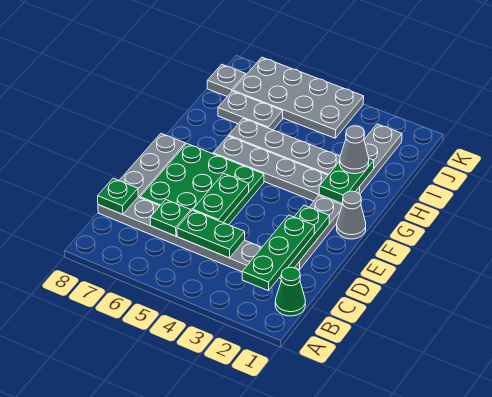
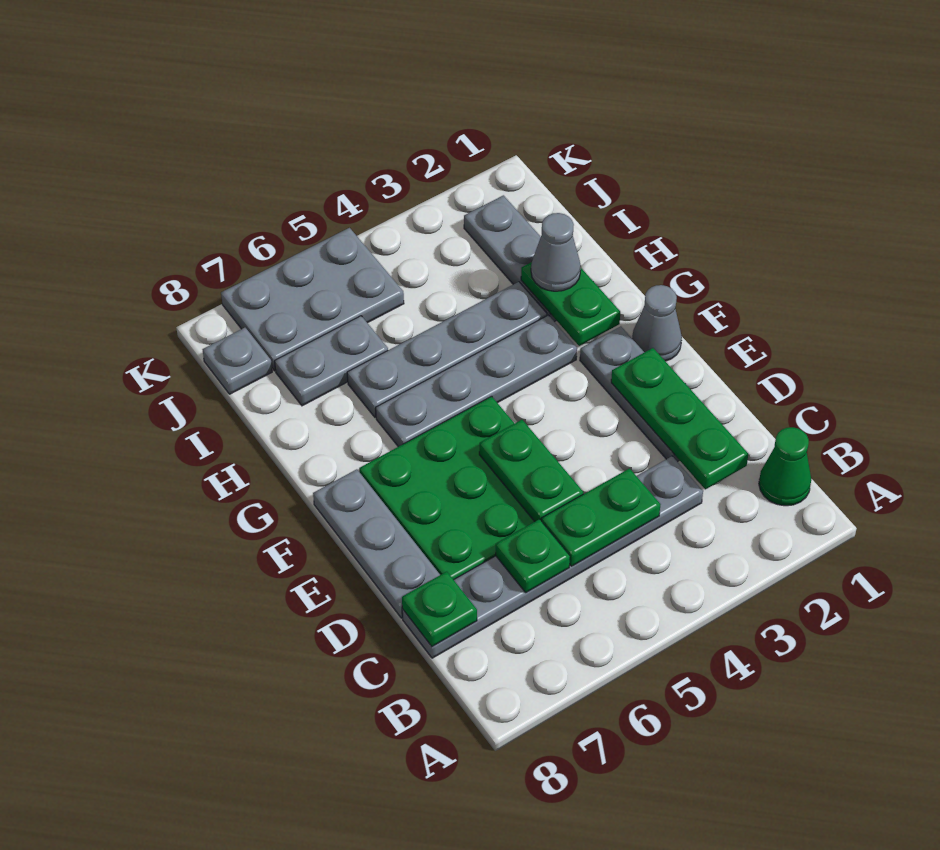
green plate B2:D2 level 3 -> none
grey plate J4:K7 level 1 -> grey plate J5:K7 level 1

